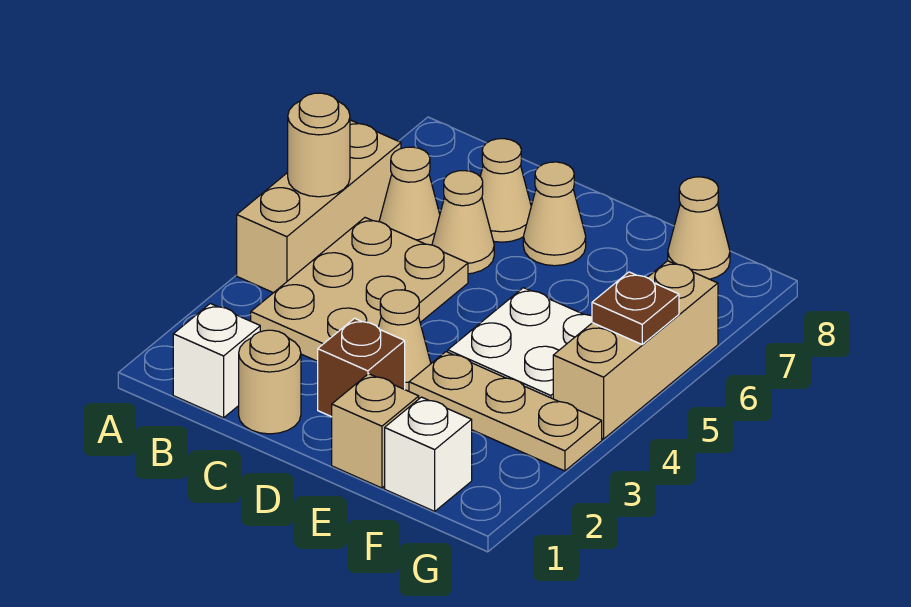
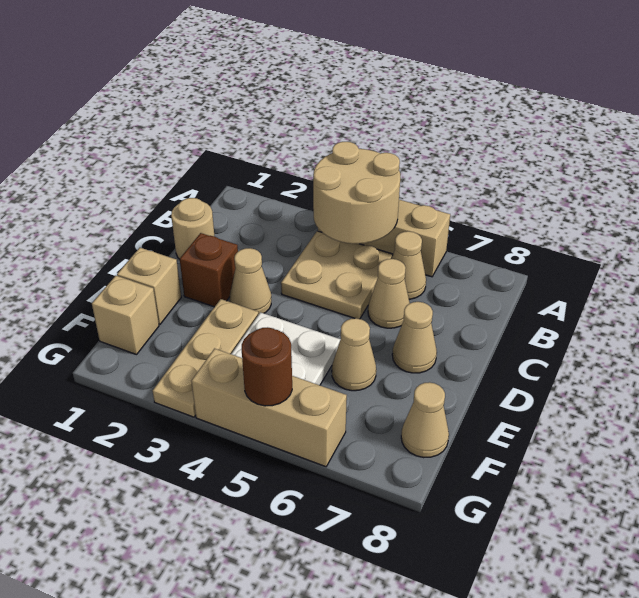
tan round brick A5 level 2 -> tan round brick A4:B5 level 2
white brick B1 level 1 -> none
tan plate B3:C5 level 1 -> tan plate B4:C5 level 1
tan cone C7 level 1 -> tan cone E6 level 1
white brick F1 level 1 -> tan brick F1 level 1
brown plate G5 level 2 -> brown round brick G5 level 2

